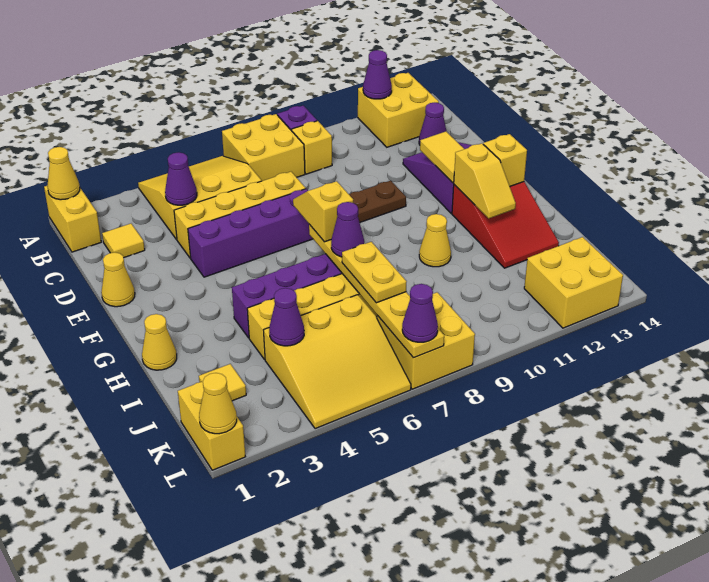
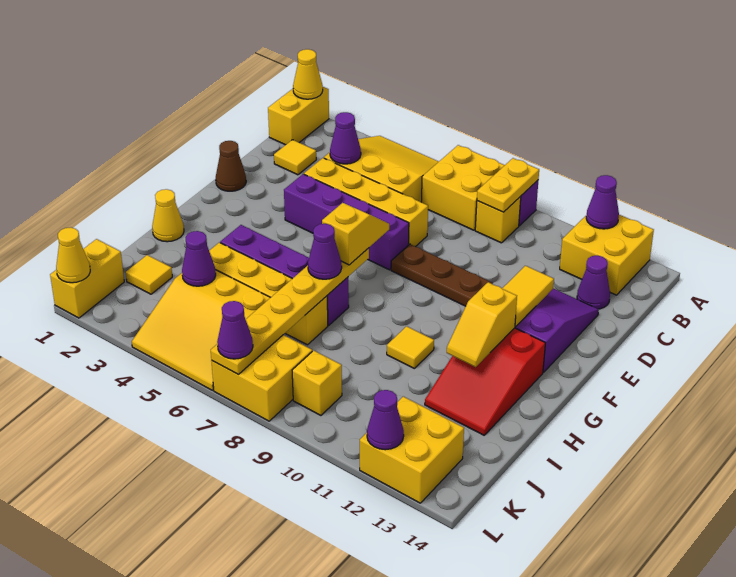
yellow cone E1 level 1 -> brown cone E1 level 1
yellow brick G13 level 2 -> yellow brick K9 level 1
yellow cone H10 level 1 -> yellow tile H10 level 1
yellow plate I7:J7 level 3 -> yellow plate A9:B9 level 2
none -> purple cone L12 level 2

